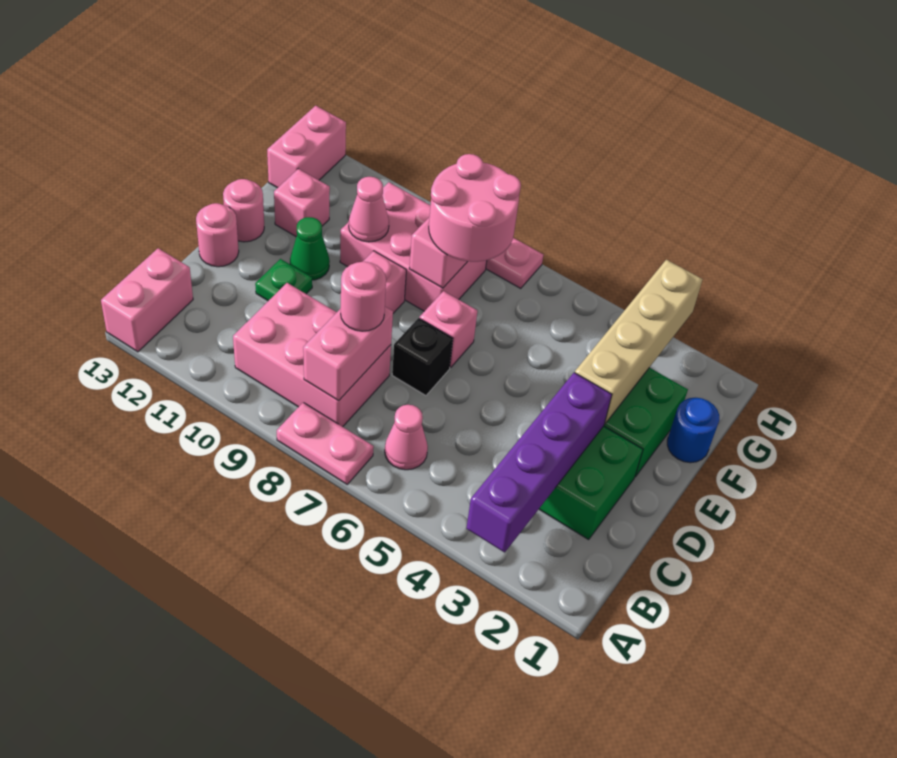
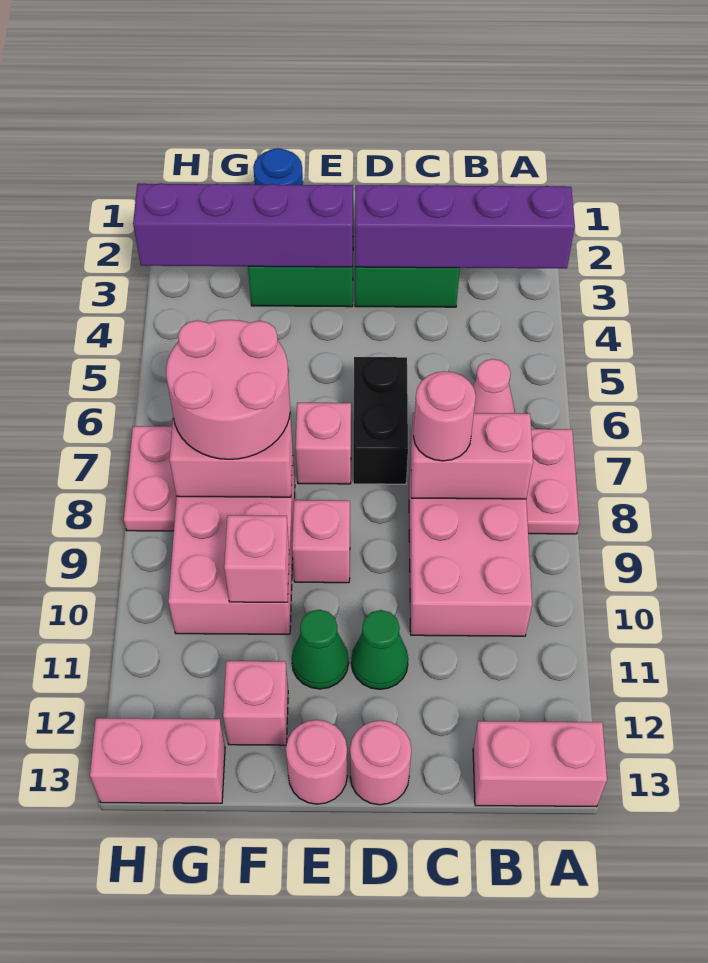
black brick D7 level 1 -> black brick D6:D7 level 1
green plate D11 level 1 -> green cone D11 level 1
tan brick E3:H3 level 2 -> purple brick E3:H3 level 2
pink cone F10 level 2 -> pink brick F10 level 2

